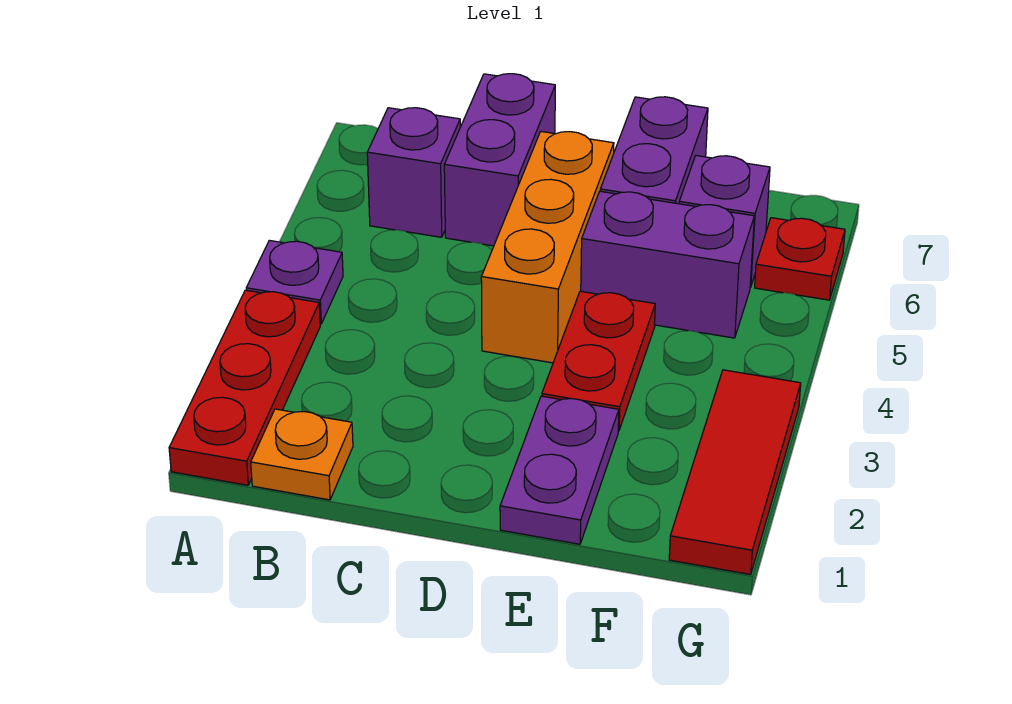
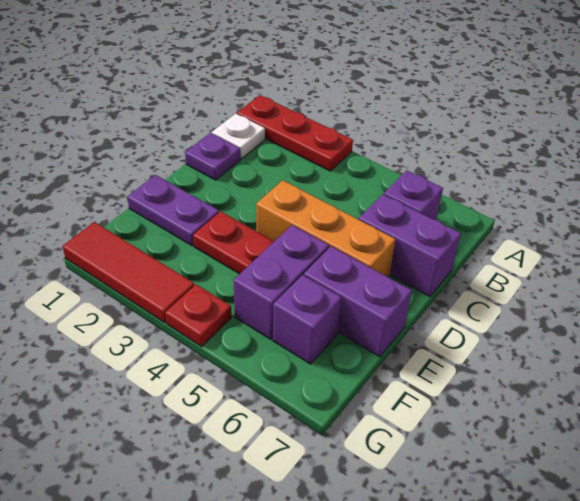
purple plate A4 level 1 -> purple plate C1 level 1
orange plate B1 level 1 -> white plate B1 level 1
red plate G6 level 1 -> red plate G4 level 1

